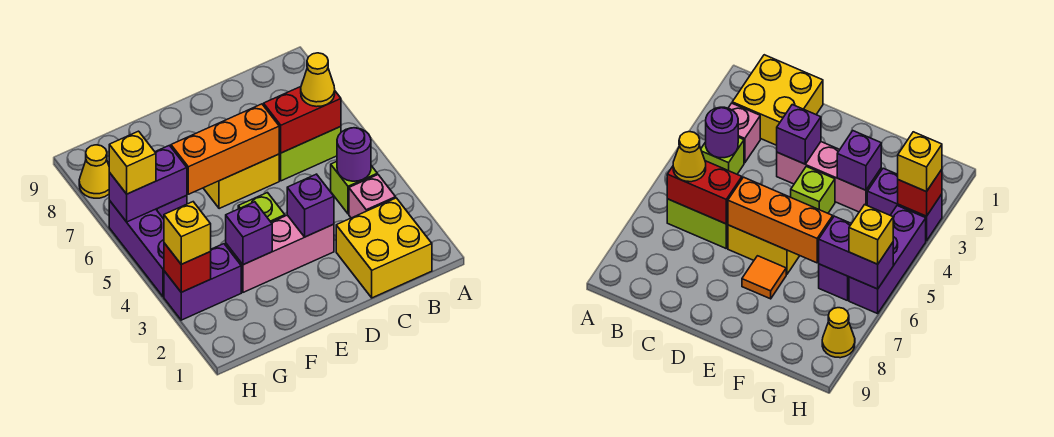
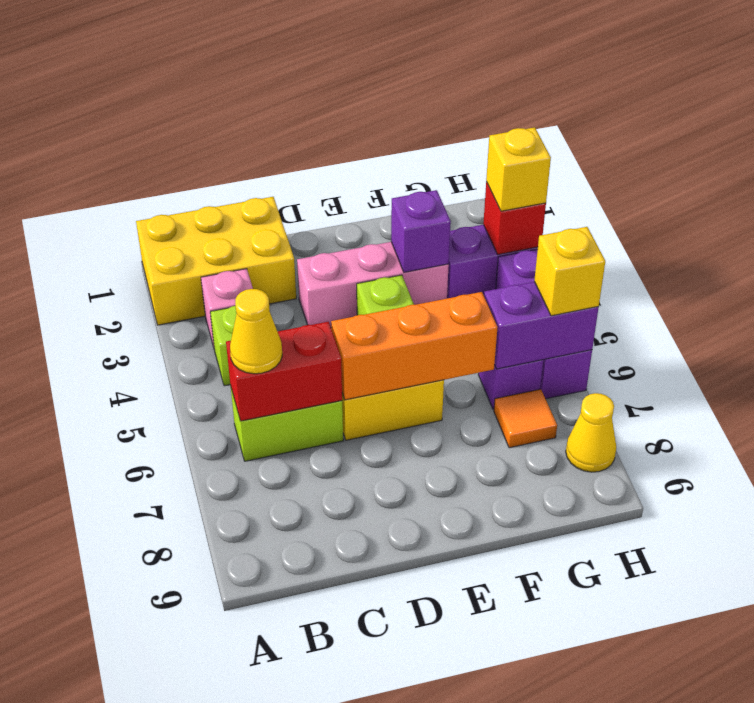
yellow brick B1:C2 level 1 -> yellow brick A1:C2 level 1
purple round brick B4 level 2 -> none
purple brick D3 level 2 -> none
orange tile E7 level 1 -> orange tile G7 level 1

